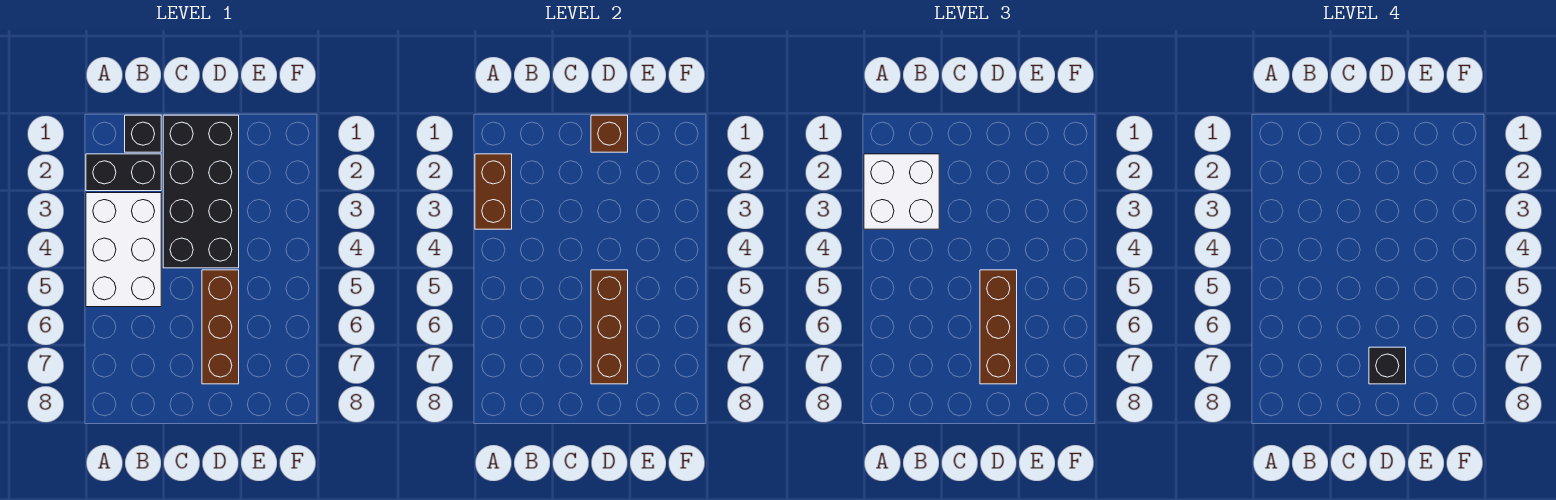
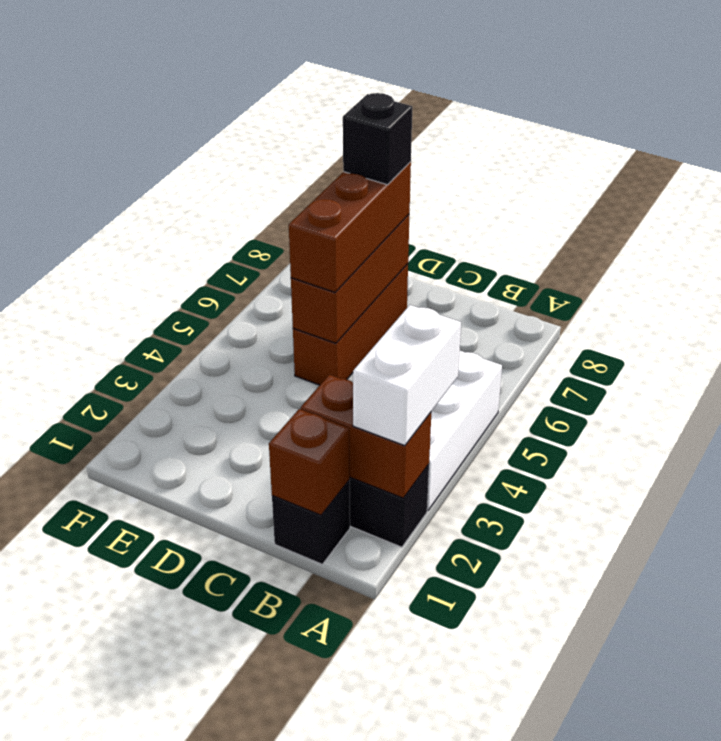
brown brick A2:A3 level 2 -> brown brick A2:B2 level 2
white brick A2:B3 level 3 -> white brick A2:A3 level 3
black brick C1:D4 level 1 -> none
brown brick D1 level 2 -> brown brick B1 level 2

